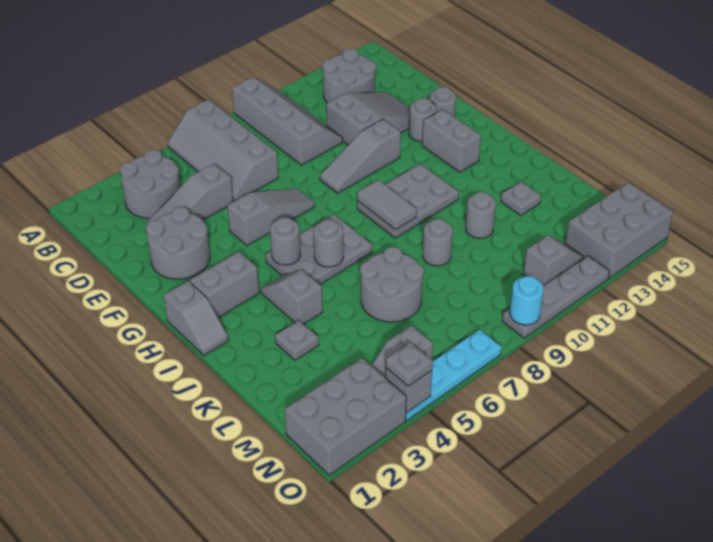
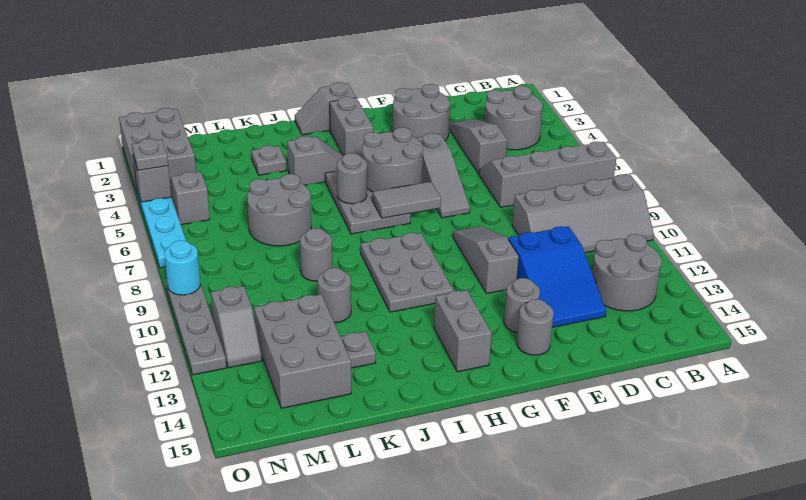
grey slope D11:E13 level 1 top 11 -> blue slope D11:E13 level 1 top 11
grey brick G13:H13 level 1 -> grey brick H13:H14 level 1
grey round brick H5 level 2 -> grey round brick G5:H6 level 2
grey tile H9:I9 level 2 -> grey tile G7:H7 level 2
grey brick N13:O15 level 1 -> grey brick L12:M14 level 1

